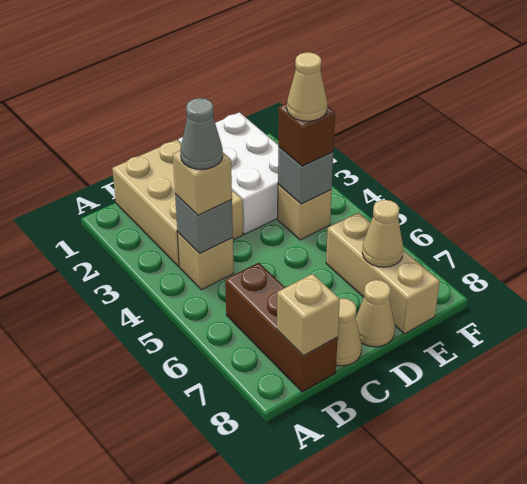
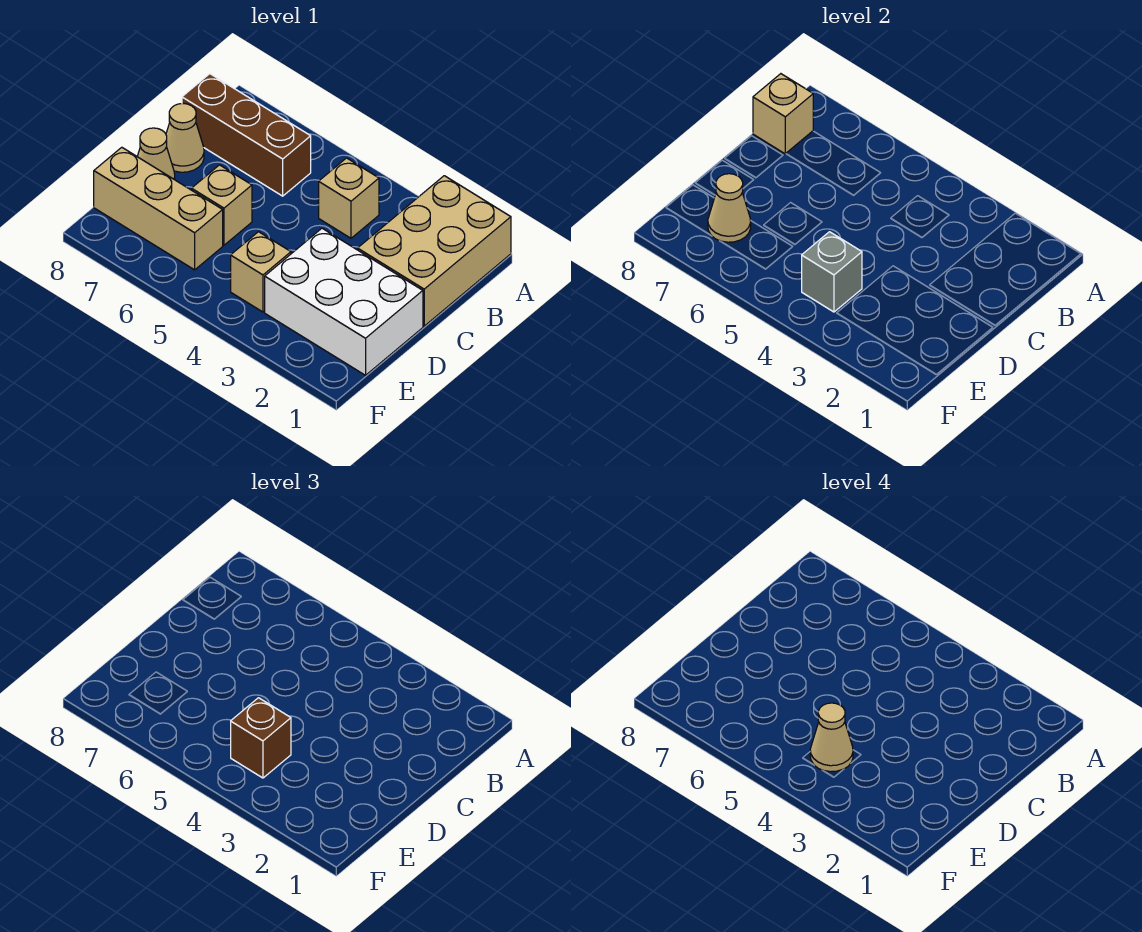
tan brick B1:C3 level 1 -> tan brick A1:C2 level 1
grey brick B4 level 2 -> none
tan brick B4 level 3 -> tan brick D6 level 1
grey cone B4 level 4 -> none

